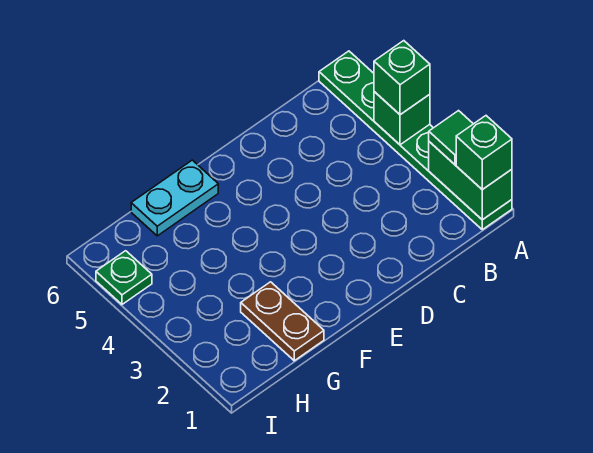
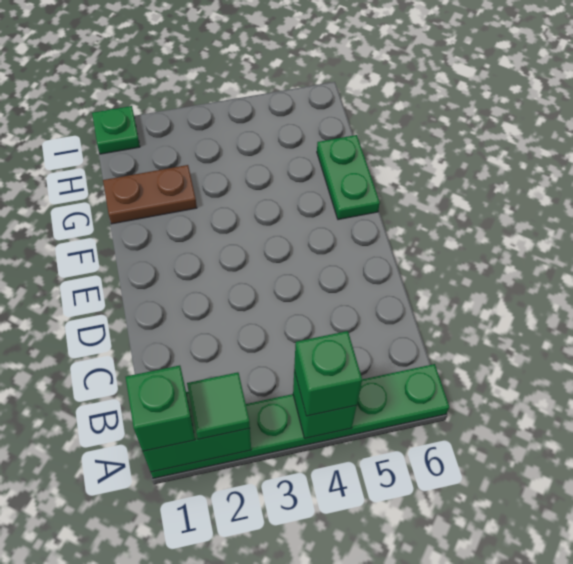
cyan plate F6:G6 level 1 -> green plate F6:G6 level 1
green plate I5 level 1 -> green plate I1 level 1

